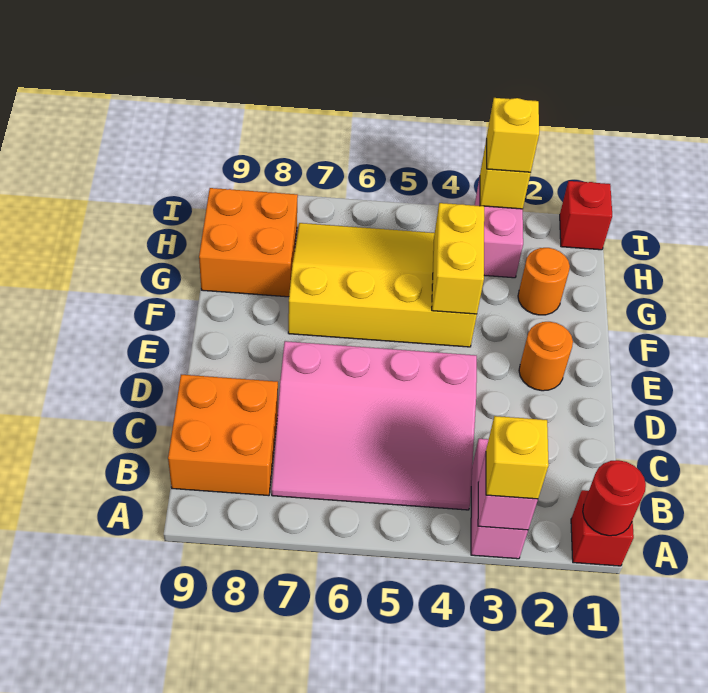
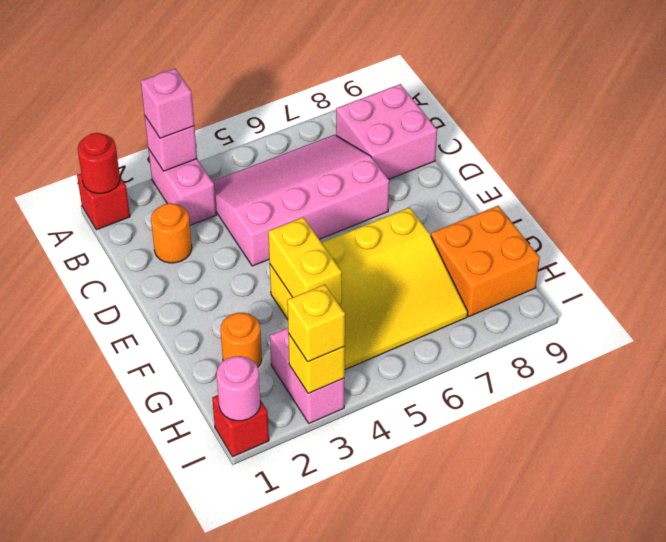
yellow brick A3 level 3 -> pink brick A3 level 3
orange brick B8:C9 level 1 -> pink brick B8:C9 level 1
orange round brick E2 level 1 -> orange round brick C2 level 1
none -> pink round brick I1 level 2

